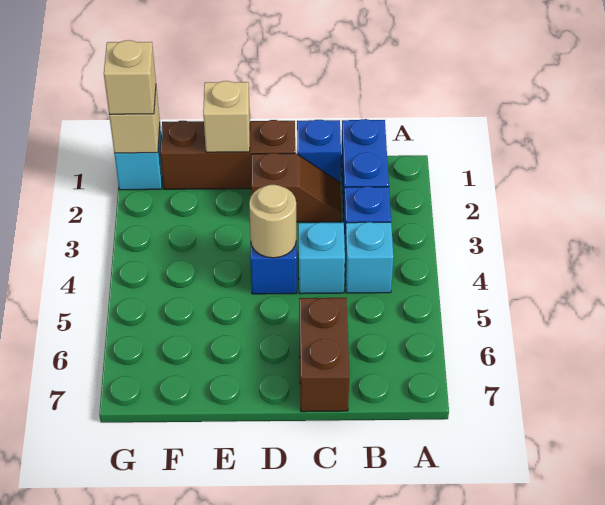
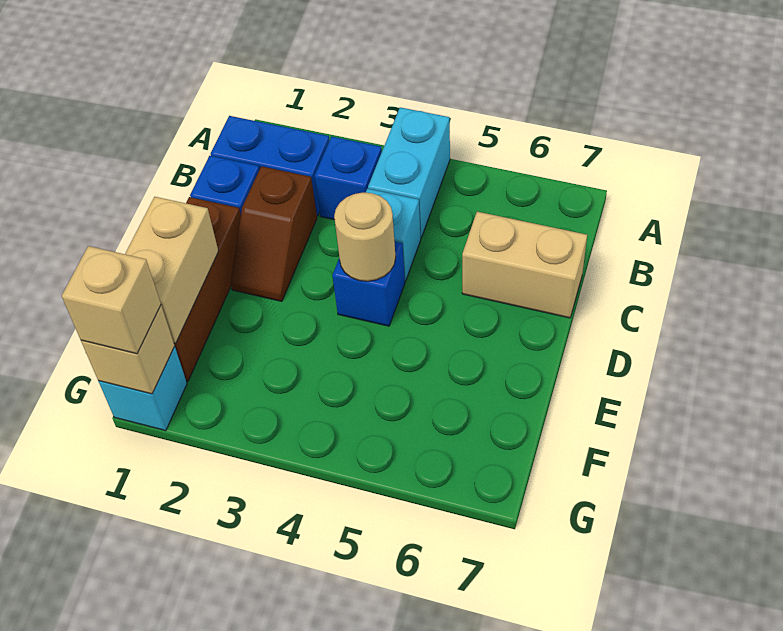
cyan brick B4 level 1 -> cyan brick A4:B4 level 1
brown slope C2:D2 level 1 top D -> brown slope C2:D2 level 1 top C
brown brick C6:C7 level 1 -> tan brick C6:C7 level 1
tan brick E1 level 2 -> tan brick E1:F1 level 2

